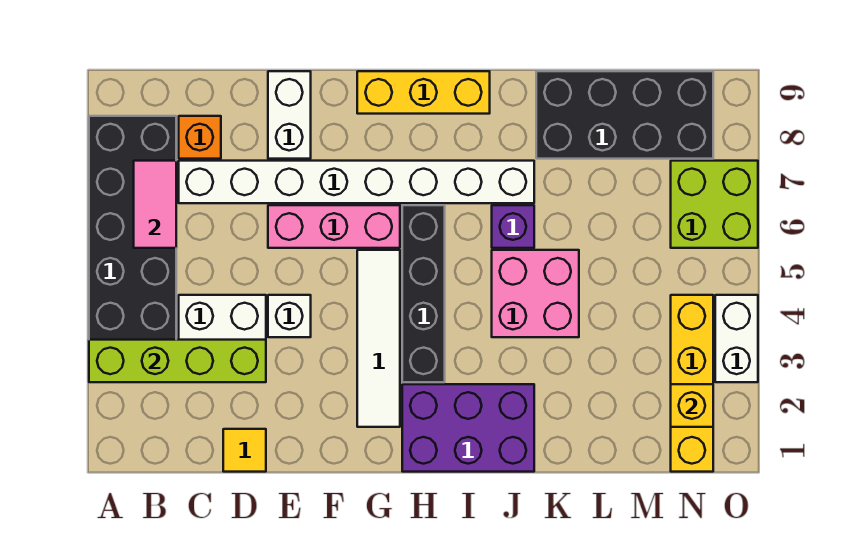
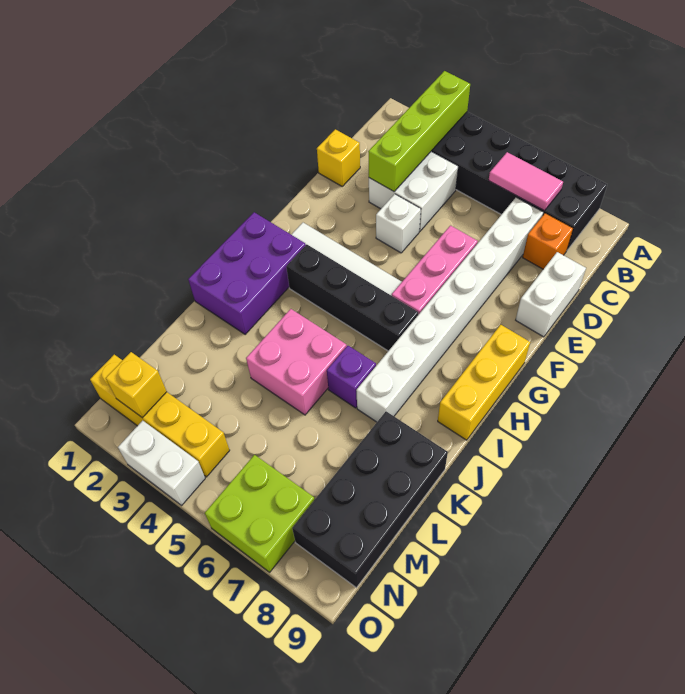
yellow tile D1 level 1 -> yellow brick D1 level 1
white brick E8:E9 level 1 -> white brick D9:E9 level 1

